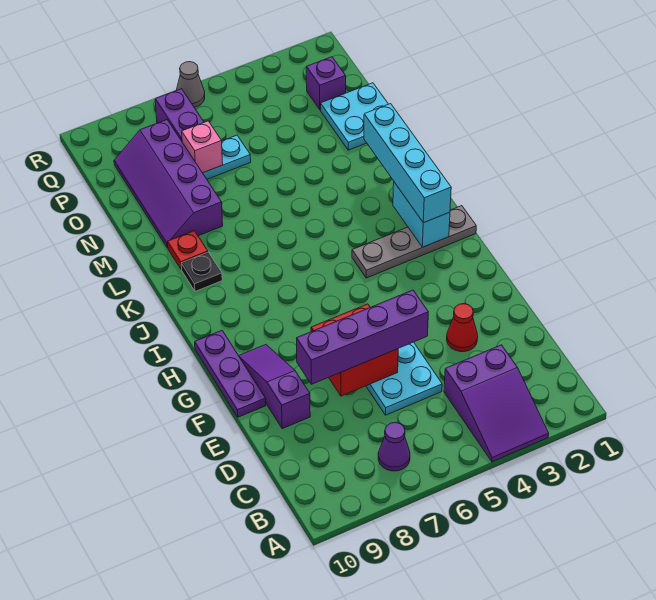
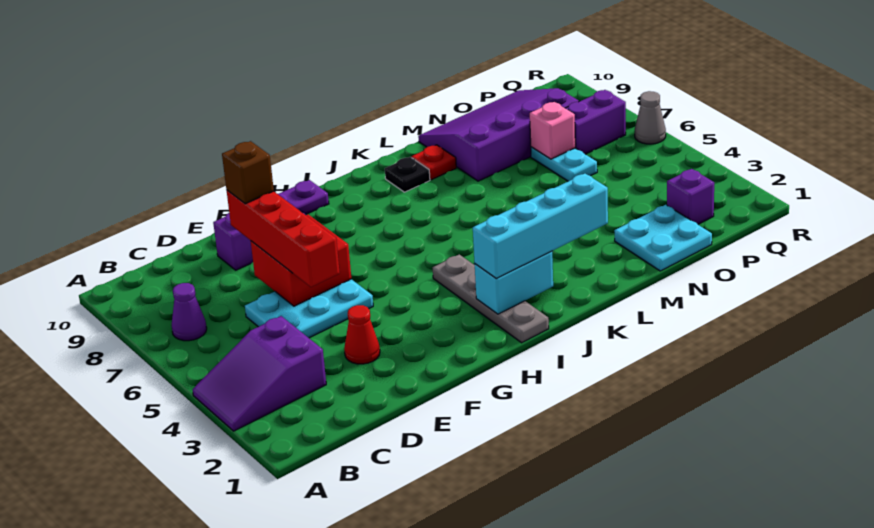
purple brick E5:E8 level 3 -> red brick E5:E8 level 3
none -> brown brick E8 level 4
purple slope M8:P9 level 1 top 8 -> purple slope M8:P10 level 1 top 8

